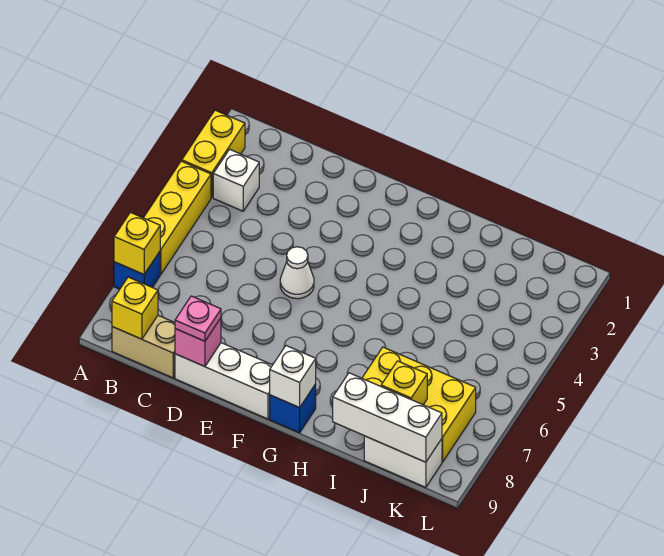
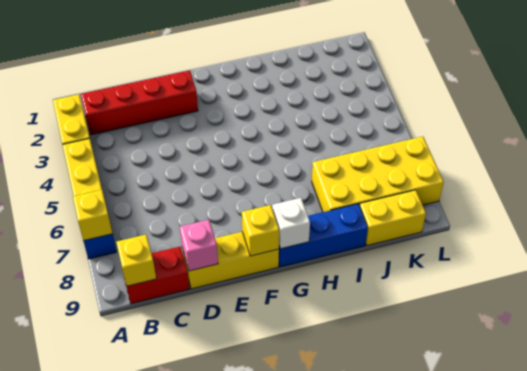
none -> red brick B2:E2 level 1
white brick B3 level 1 -> none
tan brick B9:C9 level 1 -> red brick B9:C9 level 1
white brick D9:F9 level 1 -> yellow brick D9:F9 level 1
pink plate D9 level 3 -> none
white cone E5 level 1 -> none
blue brick G9 level 1 -> blue brick G9:I9 level 1
yellow brick I7:K8 level 1 -> yellow brick I7:L8 level 1
white brick I9:K9 level 2 -> none
yellow brick J8 level 2 -> yellow brick F9 level 2
white brick J9:K9 level 1 -> yellow brick J9:K9 level 1

